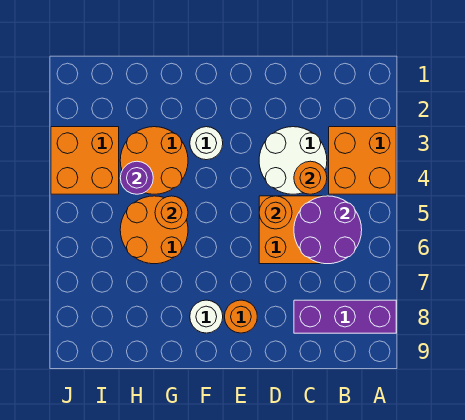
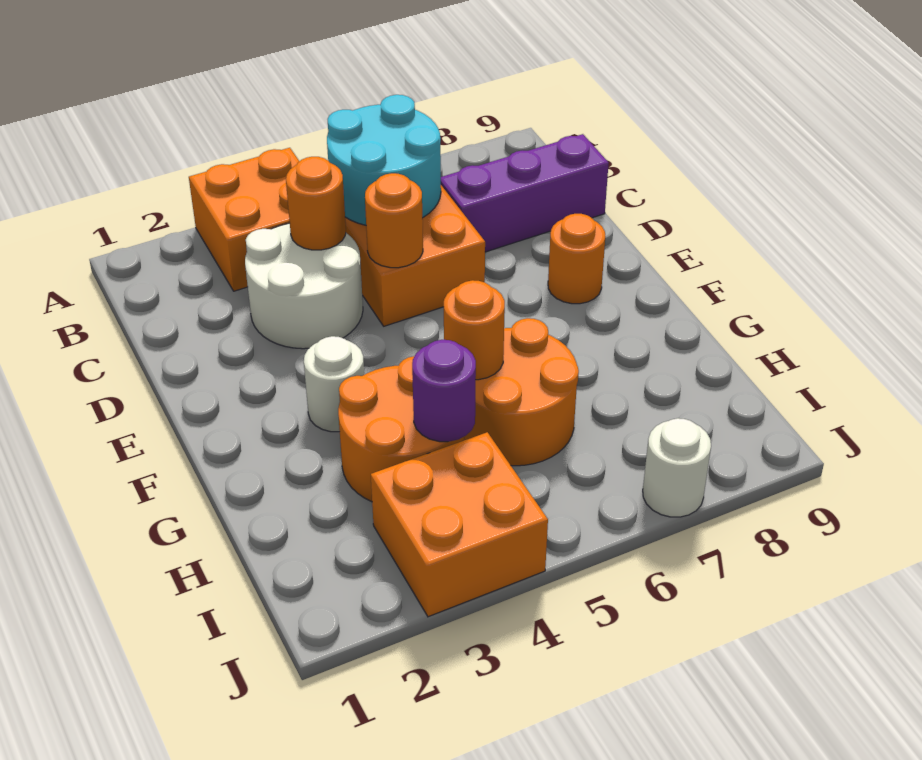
purple brick A8:C8 level 1 -> purple brick C7:C9 level 1
purple round brick B5:C6 level 2 -> cyan round brick B5:C6 level 2
white round brick F8 level 1 -> white round brick J7 level 1

